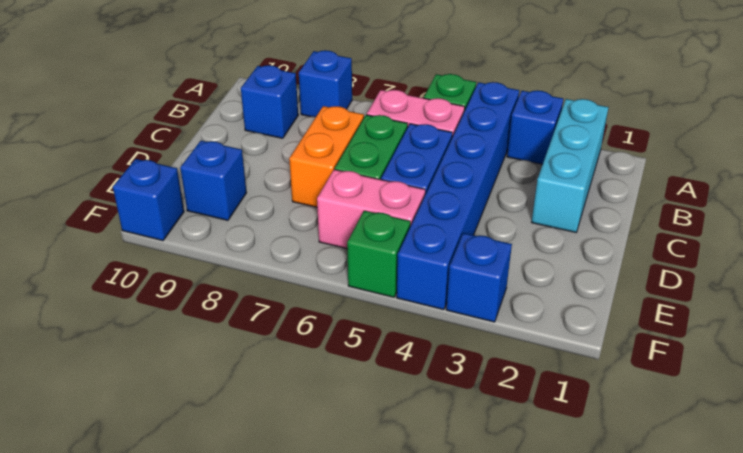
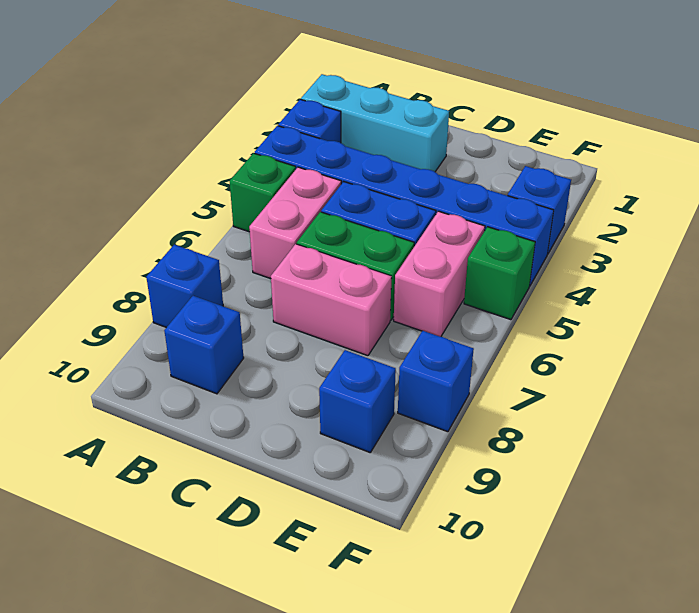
orange brick C7:D7 level 1 -> pink brick C7:D7 level 1
blue brick F10 level 1 -> blue brick F8 level 1

